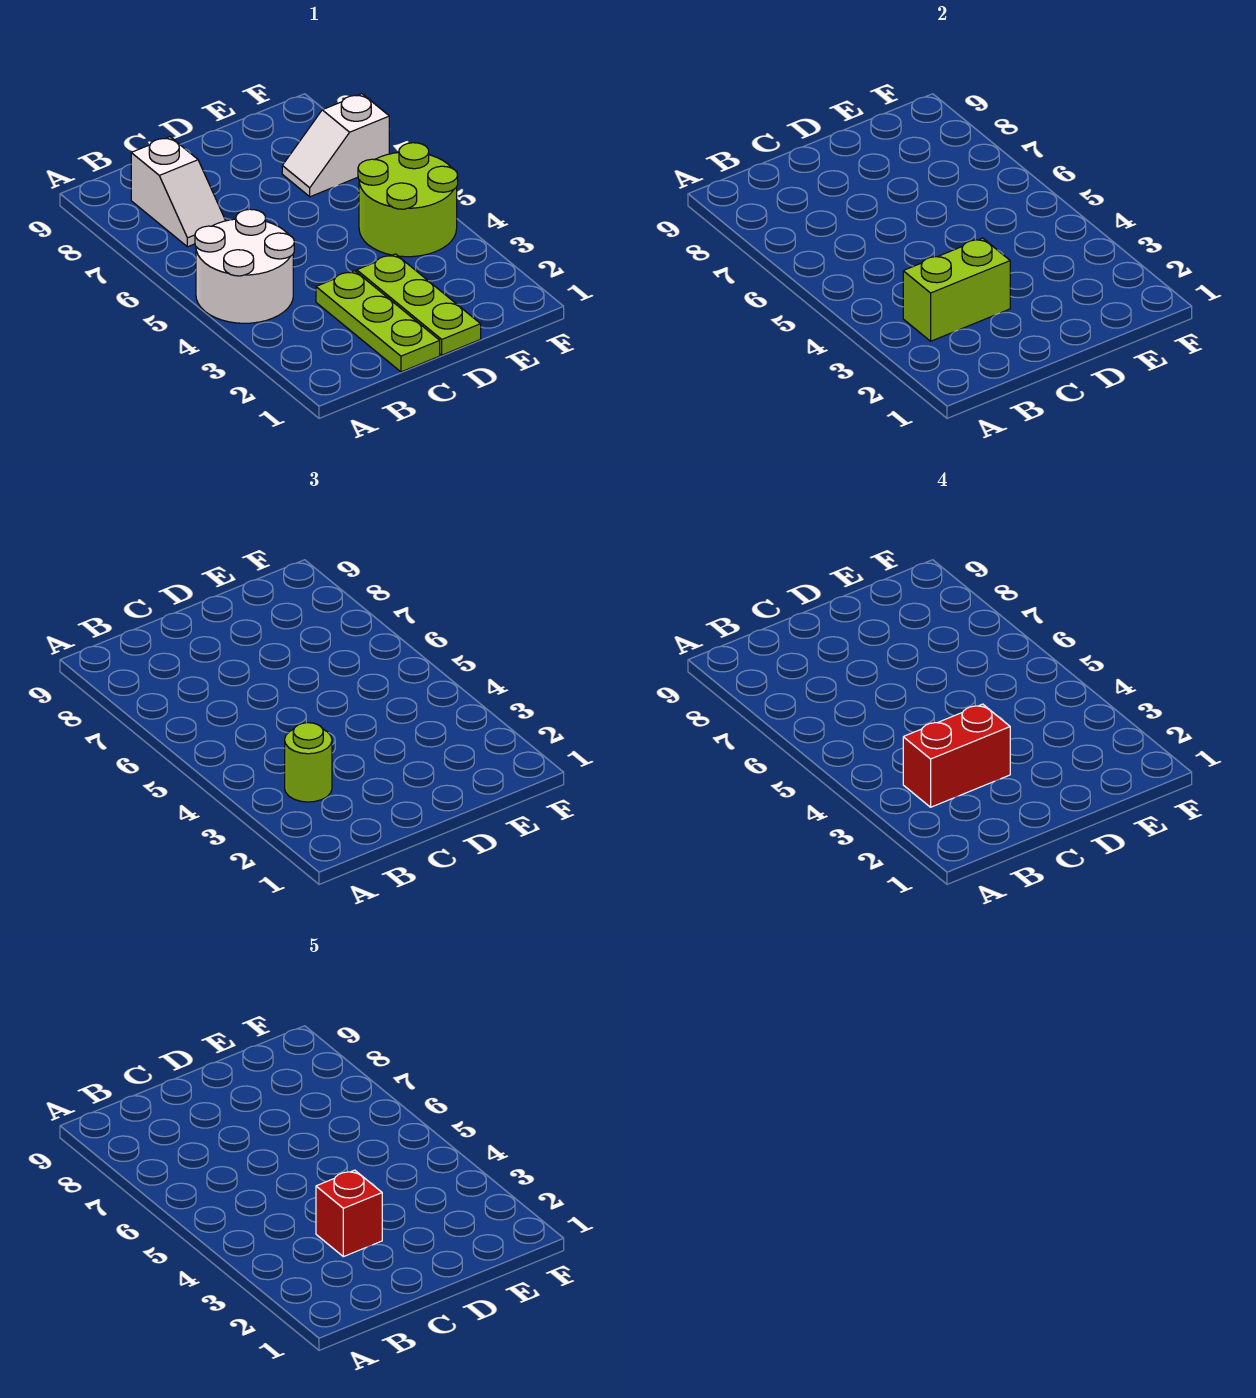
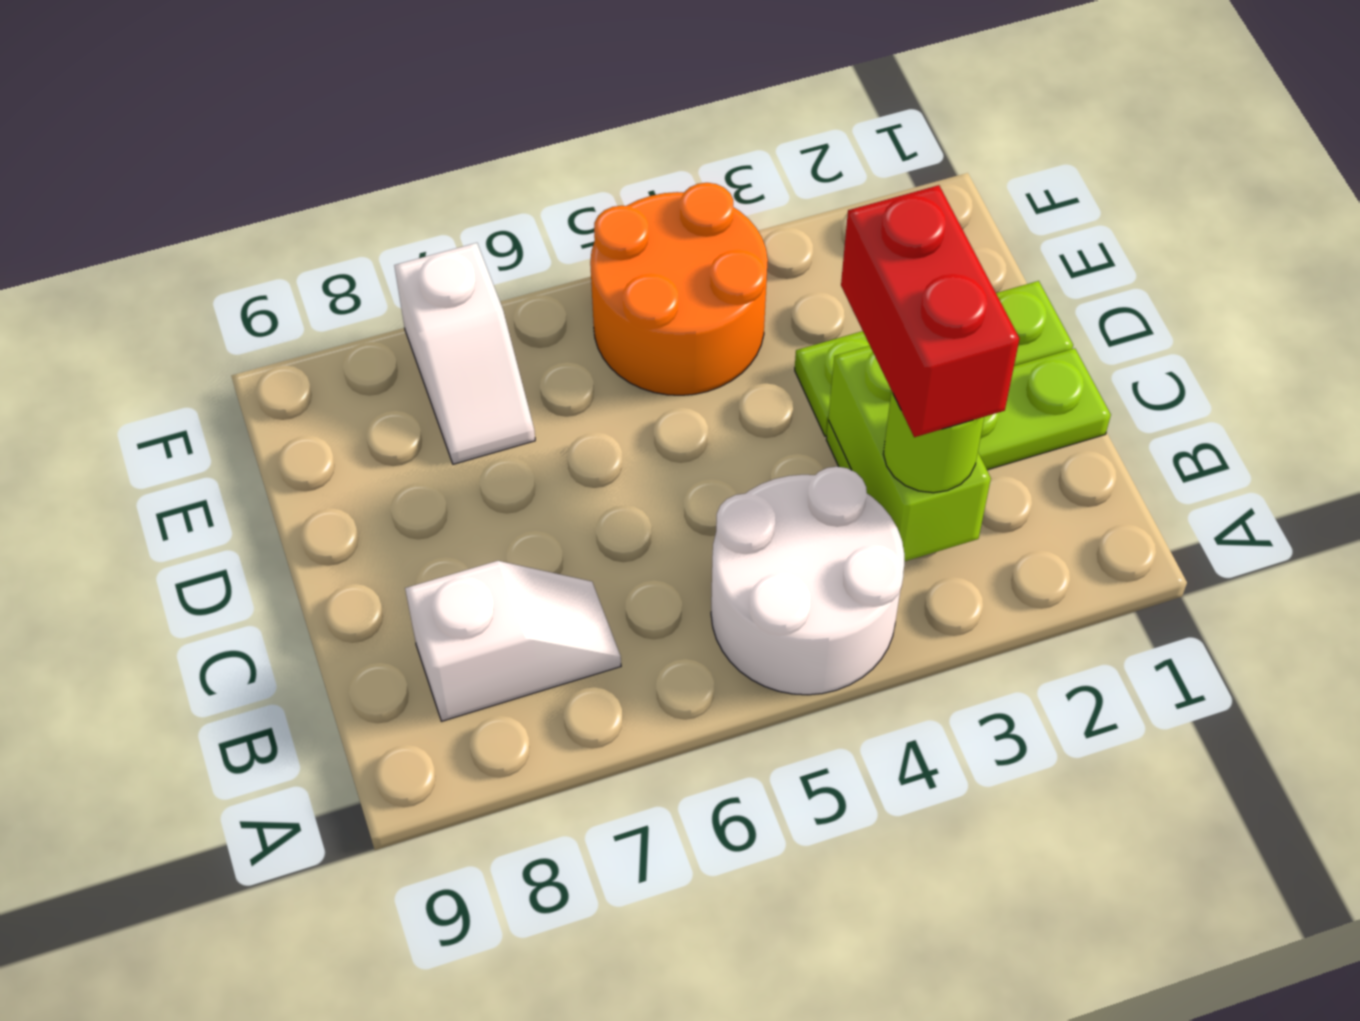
red brick C3 level 5 -> none
lime round brick E4:F5 level 1 -> orange round brick E4:F5 level 1

